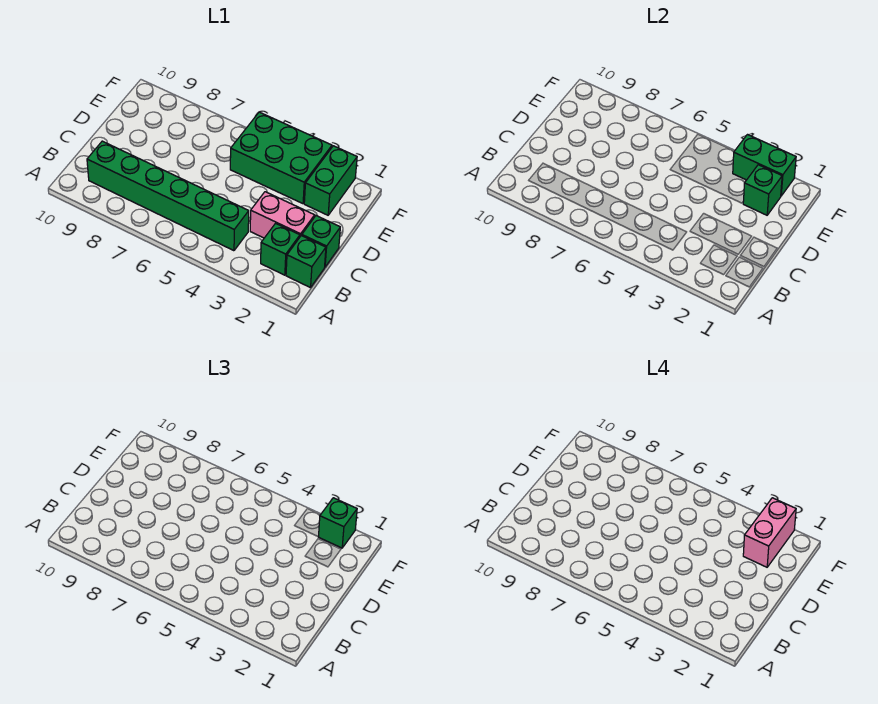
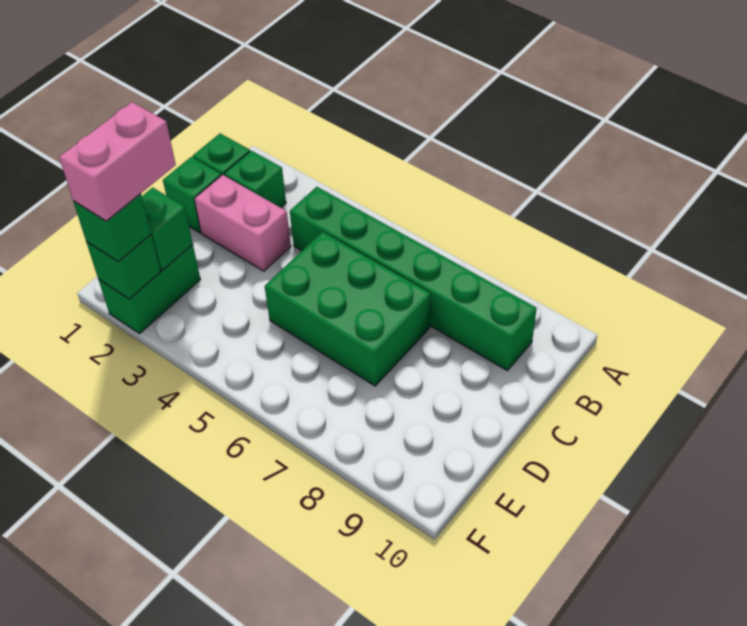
green brick E3:F5 level 1 -> green brick C5:D7 level 1
green brick F2:F3 level 2 -> green brick F2 level 2

